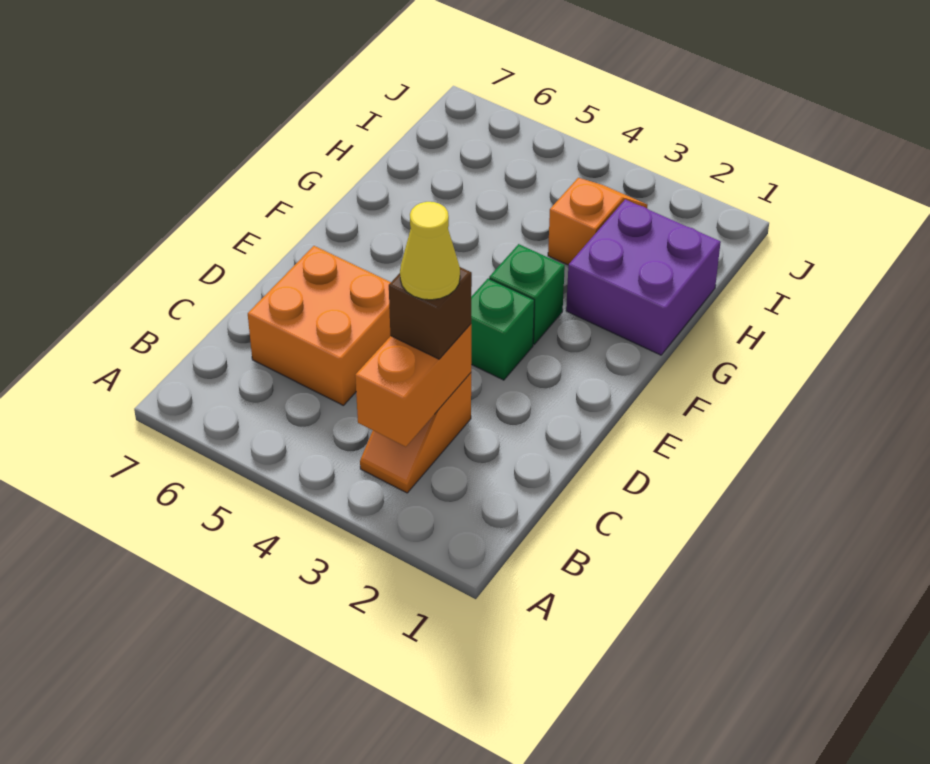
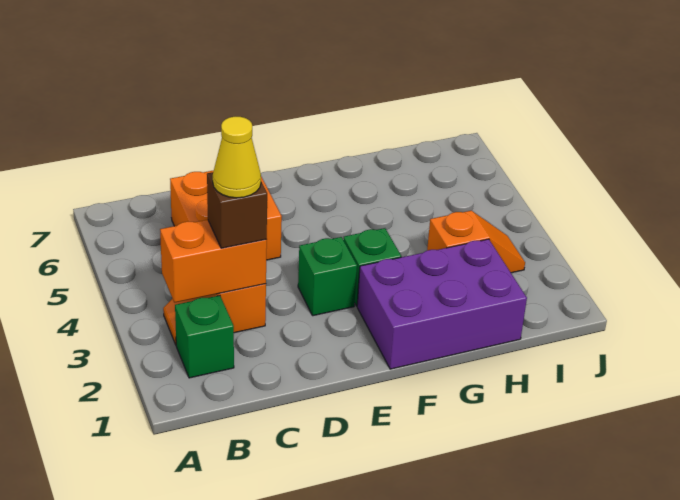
none -> green brick B2 level 1
purple brick G1:H2 level 1 -> purple brick F1:H2 level 1

